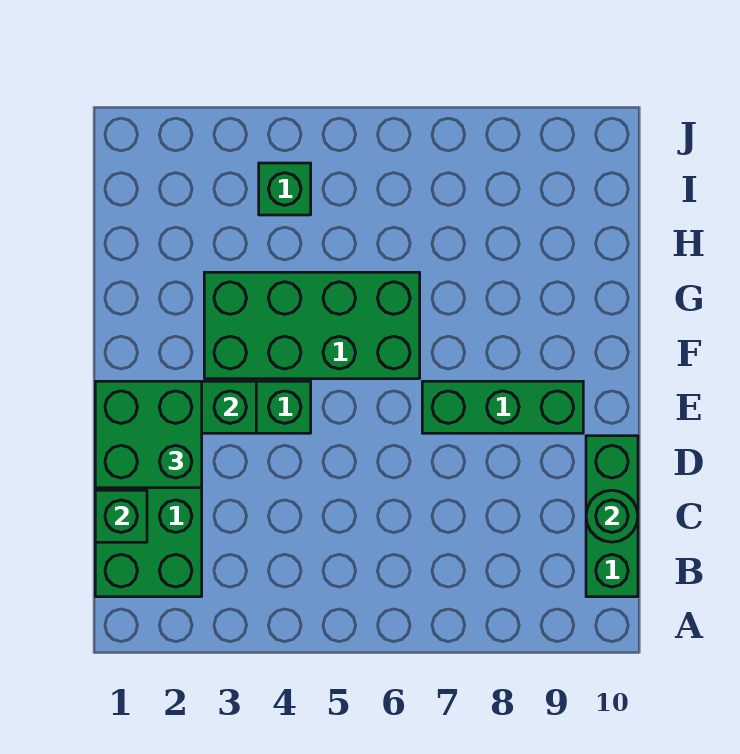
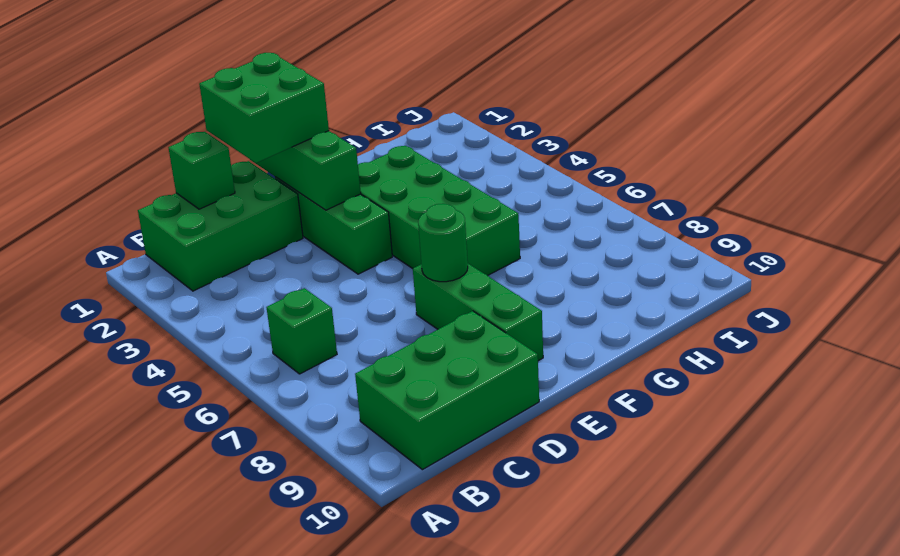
green brick B10:D10 level 1 -> green brick B9:D10 level 1
green round brick C10 level 2 -> green round brick E7 level 2
green brick I4 level 1 -> green brick B6 level 1

